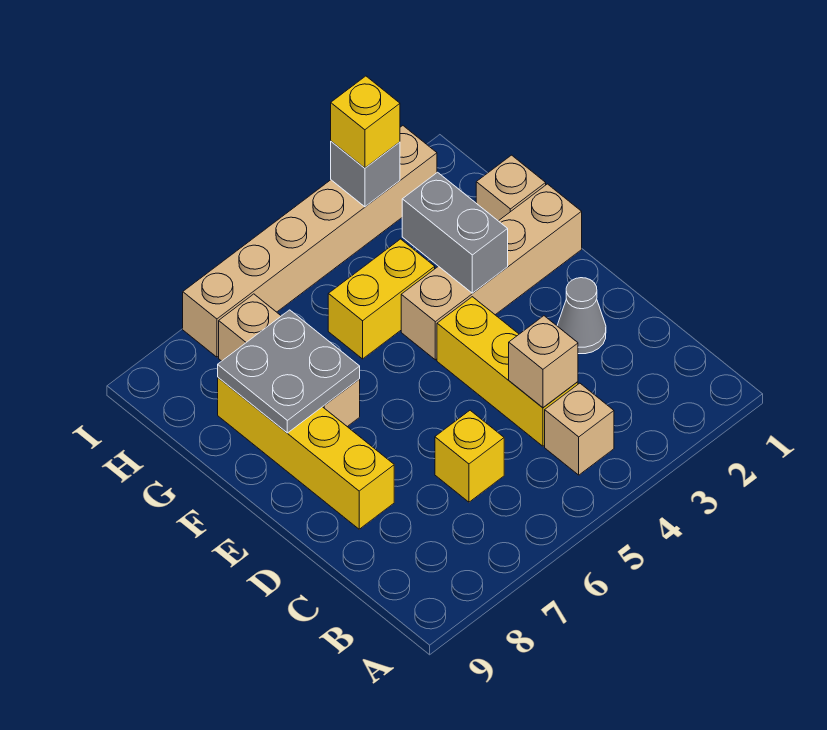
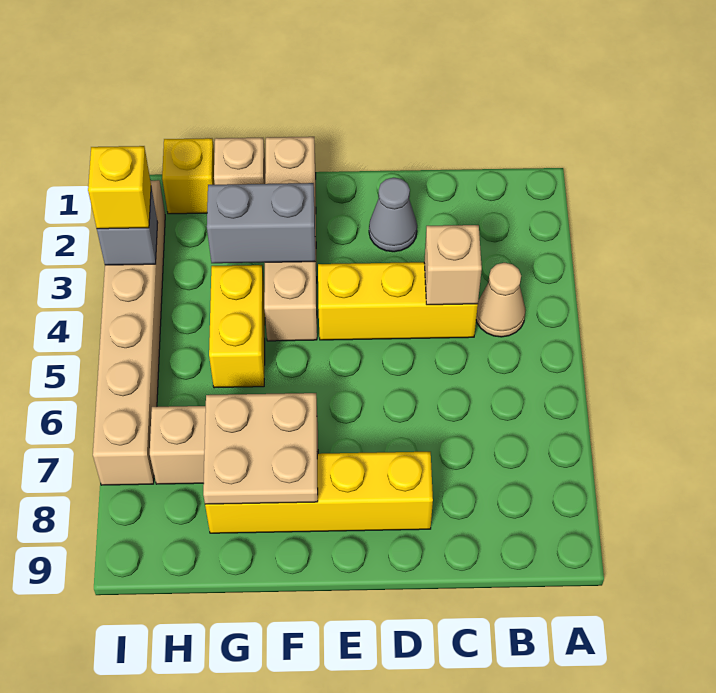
tan brick B4 level 1 -> tan cone B4 level 1
yellow brick C6 level 1 -> yellow brick H1 level 1
grey plate F7:G8 level 2 -> tan plate F7:G8 level 2

